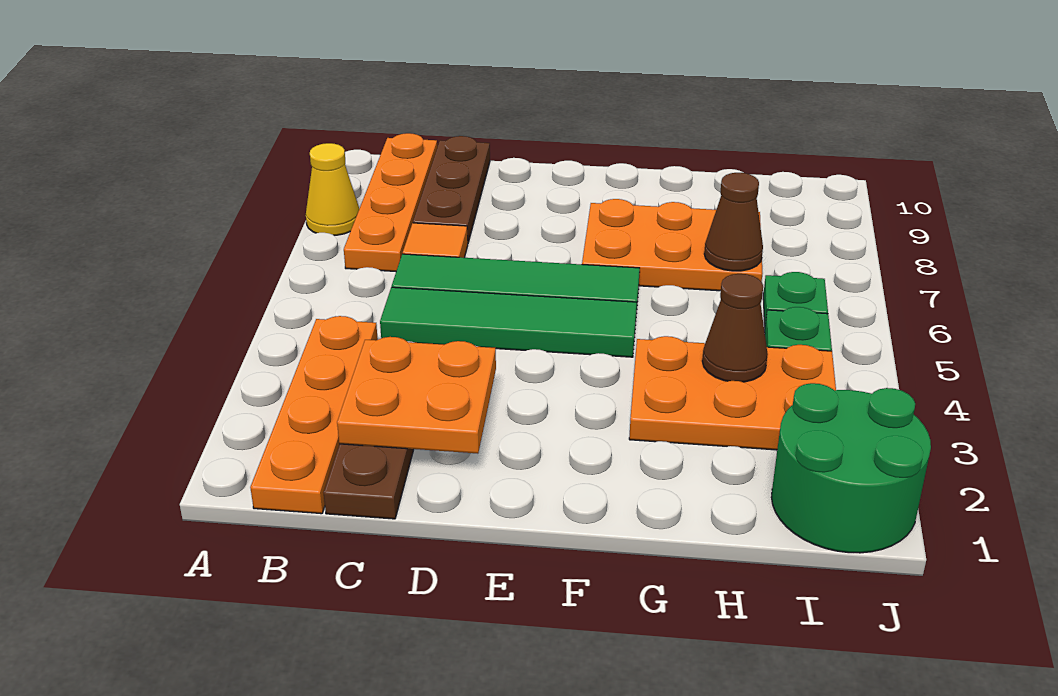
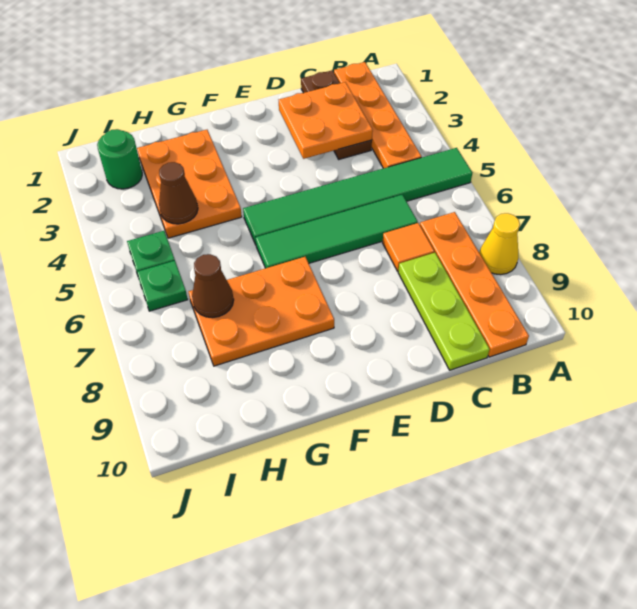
green tile C5:F5 level 1 -> green tile A5:F5 level 1
brown plate C8:C10 level 1 -> lime plate C8:C10 level 1
orange plate G3:I4 level 1 -> orange plate G2:H4 level 1
green round brick I1:J2 level 1 -> green round brick I2 level 1

